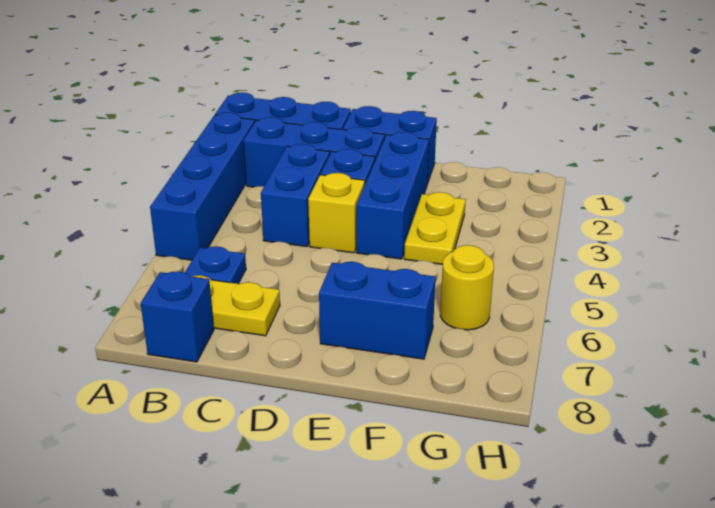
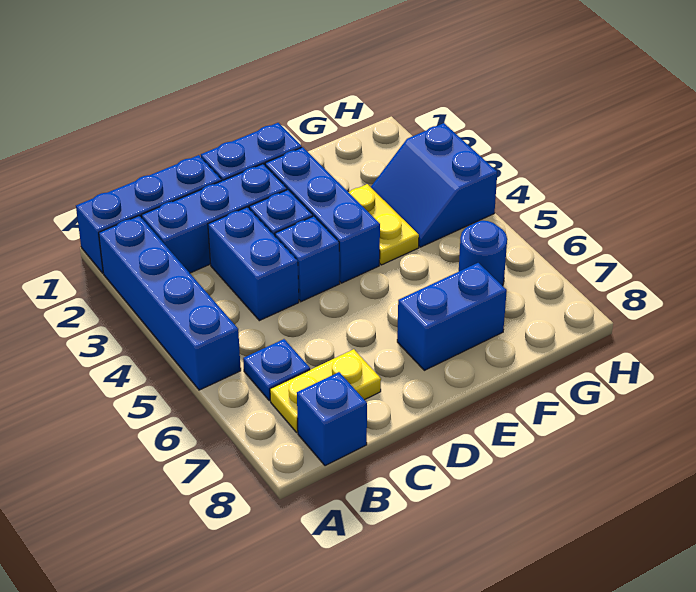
yellow brick D4 level 1 -> blue brick D4 level 1
none -> blue slope G3:H4 level 1 top H
yellow round brick G6 level 1 -> blue round brick G6 level 1

